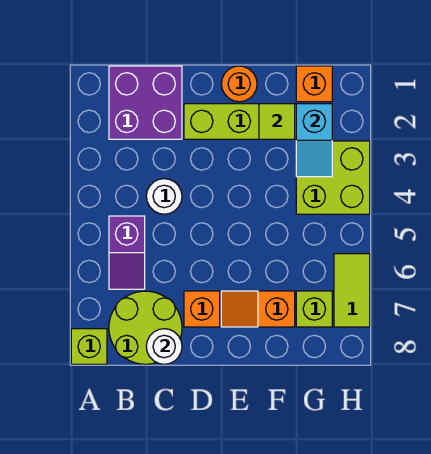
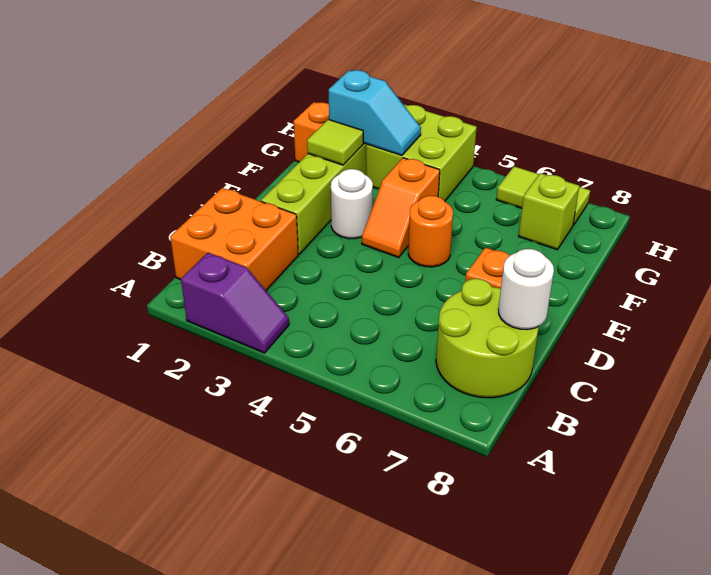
lime brick A8 level 1 -> none
purple brick B1:C2 level 1 -> orange brick B1:C2 level 1
purple slope B5:B6 level 1 top 5 -> purple slope A2:A3 level 1 top 2
white round brick C4 level 1 -> white round brick E3 level 1
orange round brick E1 level 1 -> orange round brick E5 level 1
orange slope E7:F7 level 1 top F -> orange slope E4:F4 level 1 top F

